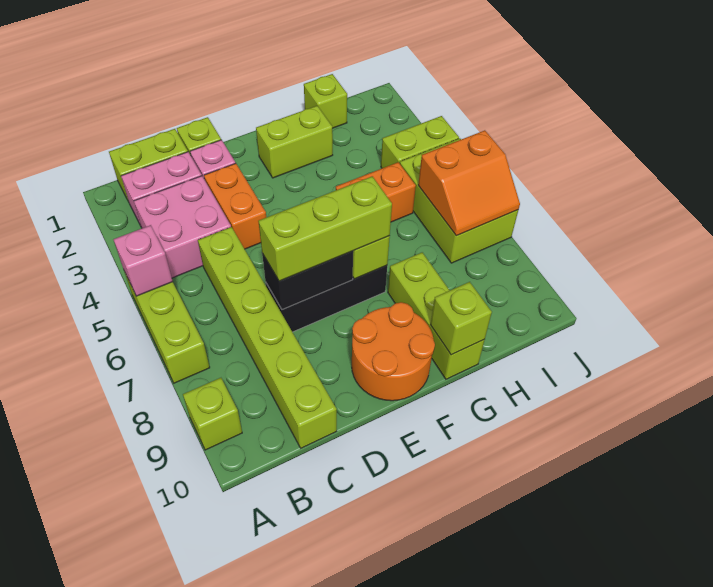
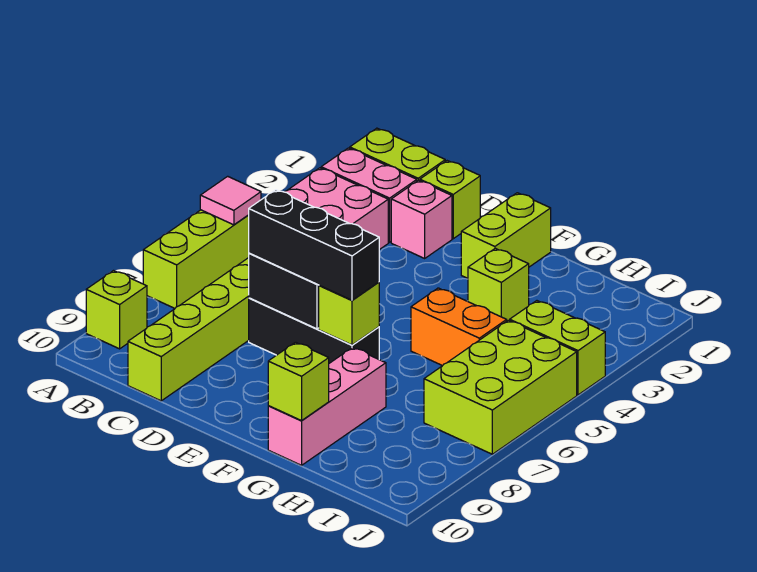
pink brick A5 level 2 -> pink tile A5 level 2
orange brick D3:D4 level 1 -> none
lime brick D7:F7 level 3 -> black brick D7:F7 level 3
orange round brick E9:F10 level 1 -> none
lime brick F2:G2 level 1 -> lime brick F1:F2 level 1
lime brick G8:G10 level 1 -> pink brick G8:G10 level 1
lime brick H1 level 1 -> lime brick G3 level 1
orange slope I6:J7 level 2 top 6 -> none

